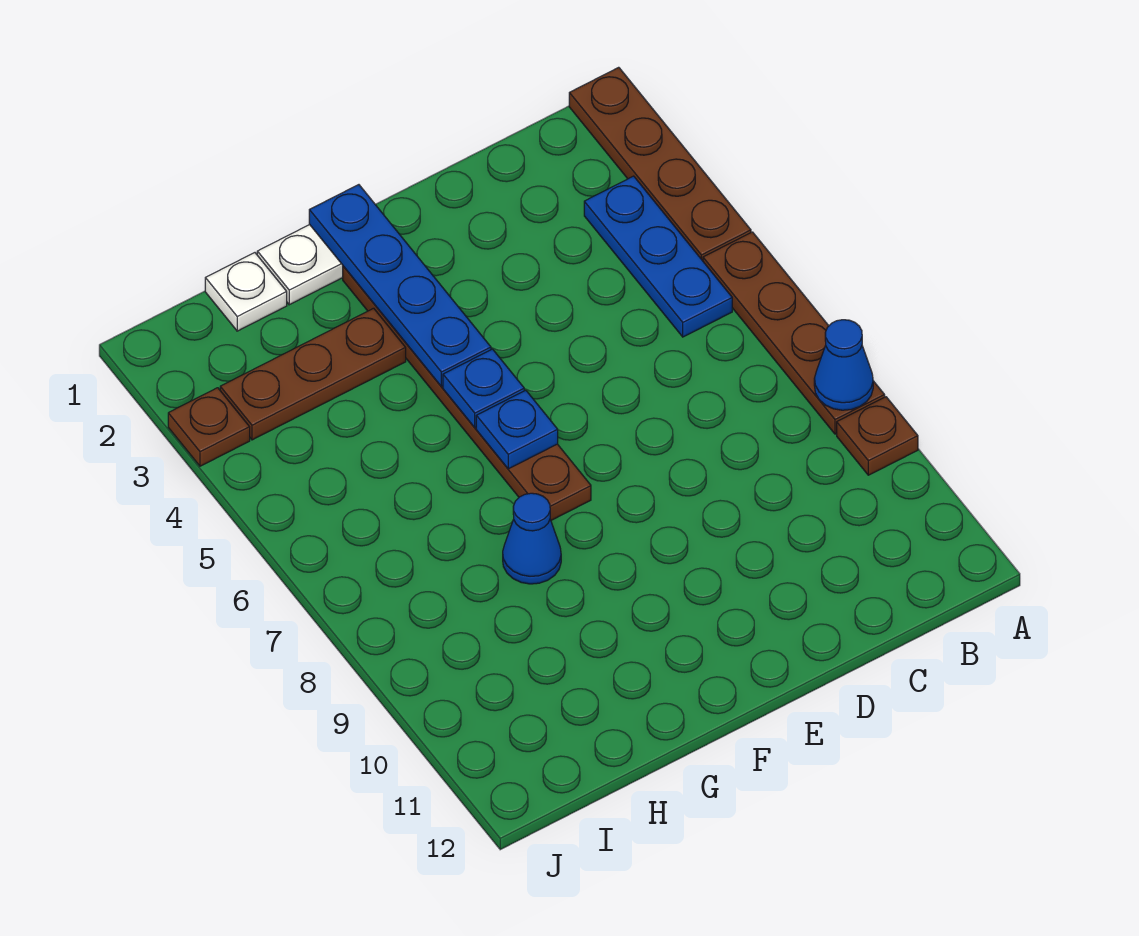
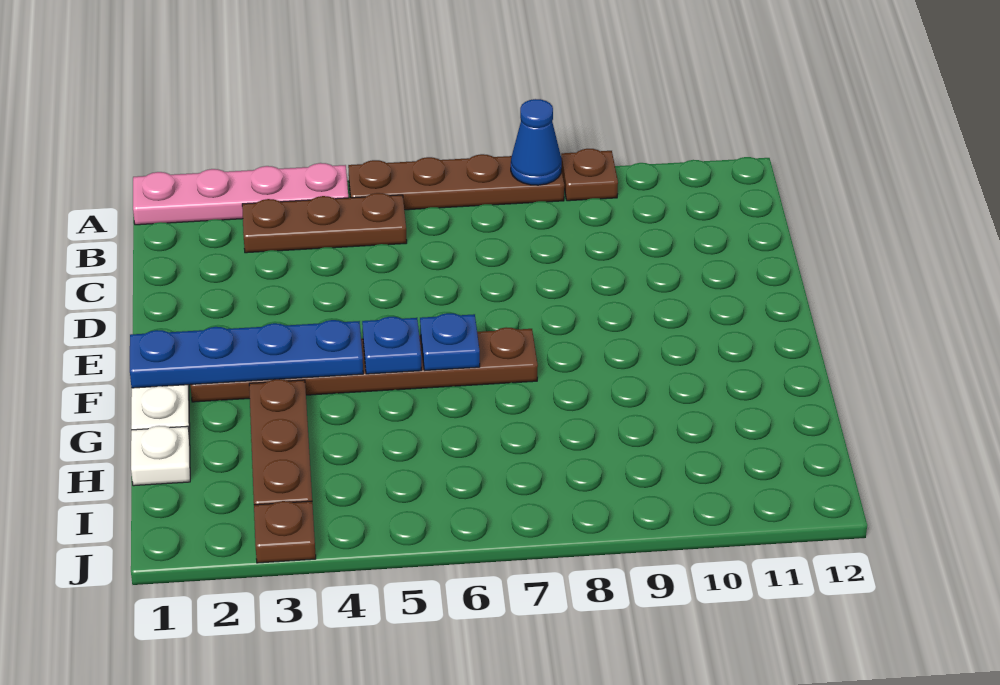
brown plate A1:A4 level 1 -> pink plate A1:A4 level 1
blue plate B3:B5 level 1 -> brown plate B3:B5 level 1
blue cone G8 level 1 -> none

